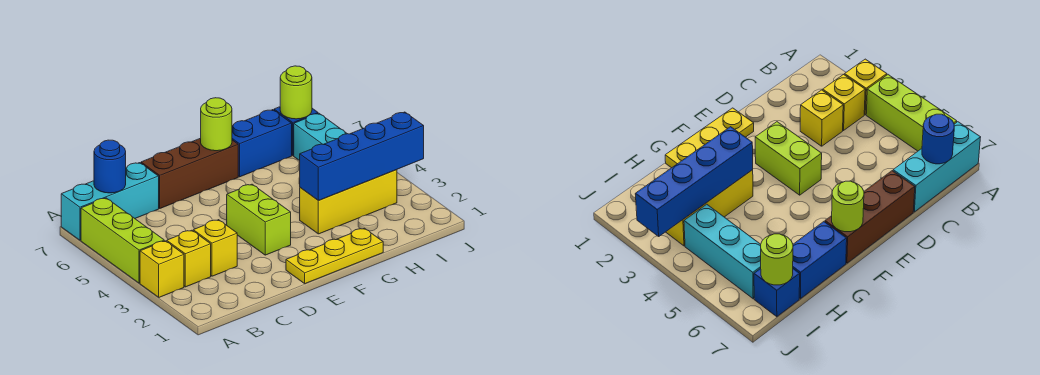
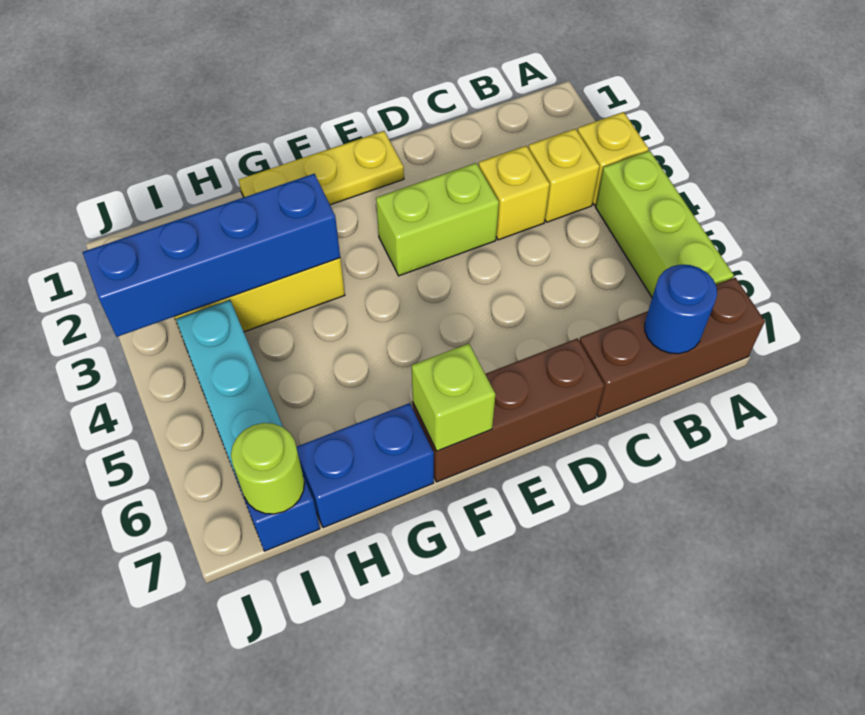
cyan brick A7:C7 level 1 -> brown brick A7:C7 level 1
lime brick E3:E4 level 1 -> lime brick D3:E3 level 1
lime round brick F7 level 2 -> lime brick F7 level 2

